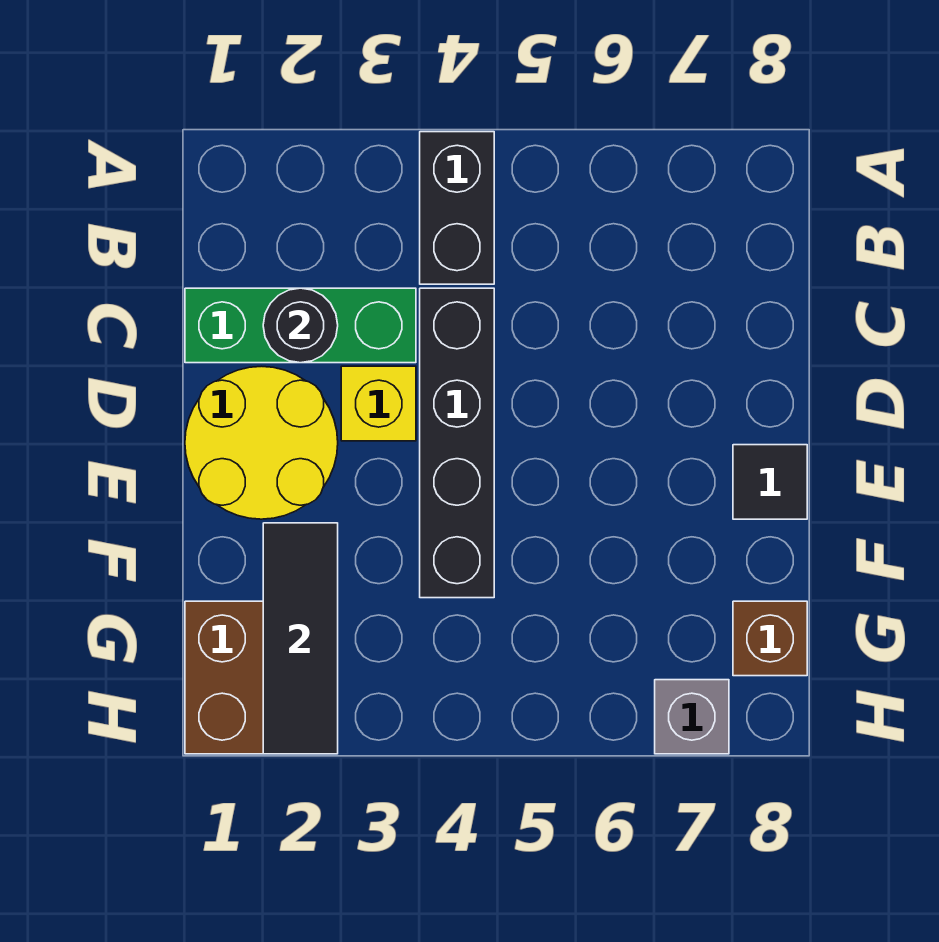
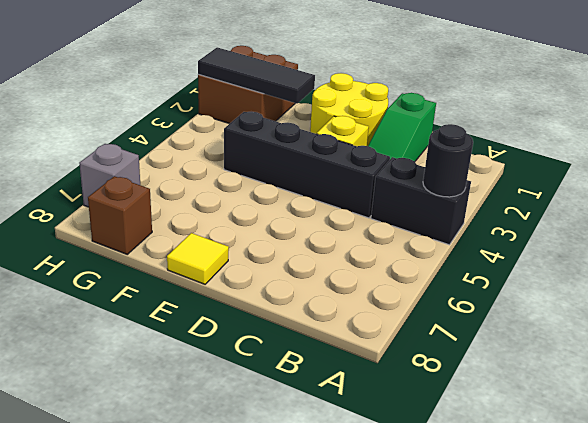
green brick C1:C3 level 1 -> green slope C1:C3 level 1 top 1
black round brick C2 level 2 -> black round brick A4 level 2
black tile E8 level 1 -> yellow tile E8 level 1

